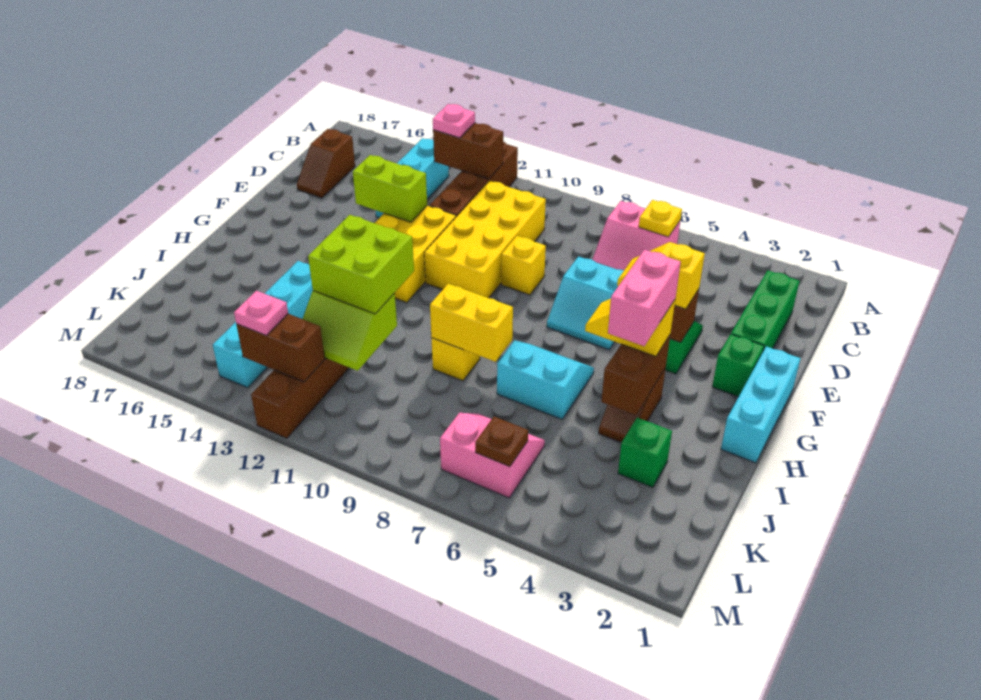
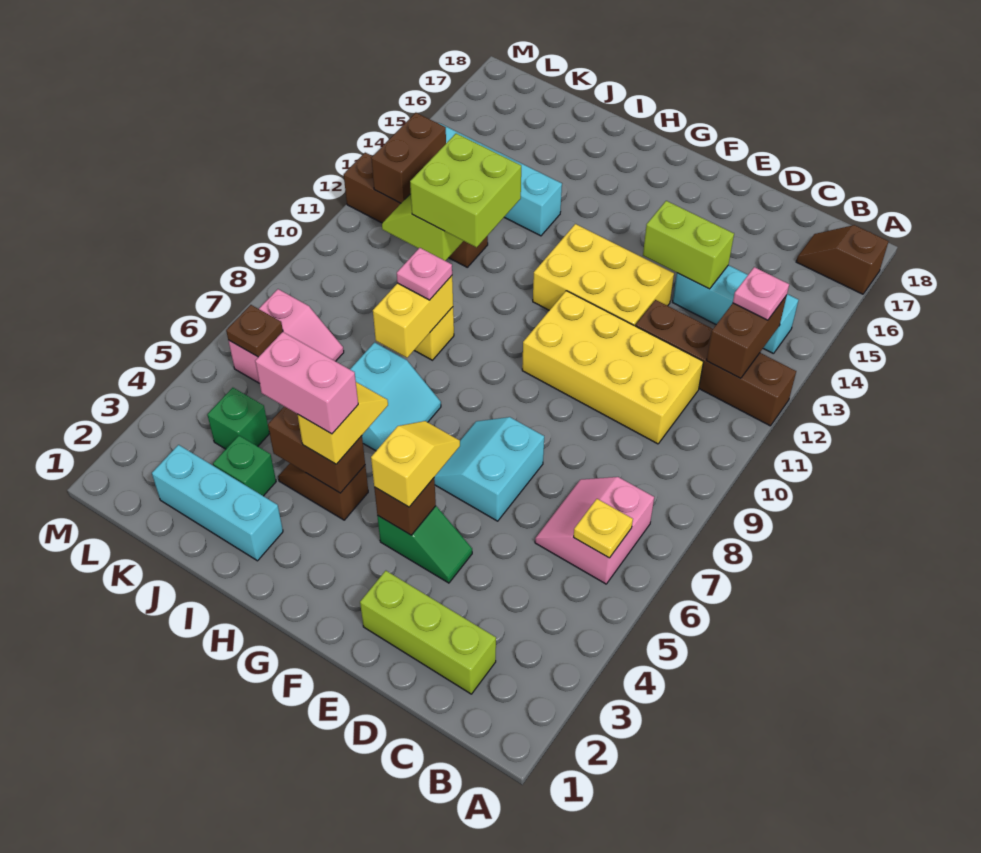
green brick C2:E2 level 1 -> lime brick C2:E2 level 1
brown slope C17:D17 level 1 top C -> brown slope A17:B17 level 1 top A
yellow brick E9 level 1 -> none
lime brick E13:E14 level 2 -> lime brick D14:E14 level 2
cyan brick F1:H1 level 1 -> cyan brick I2:K2 level 1
green brick F2 level 1 -> green brick K4 level 1
pink plate L13 level 3 -> pink plate I9 level 3

